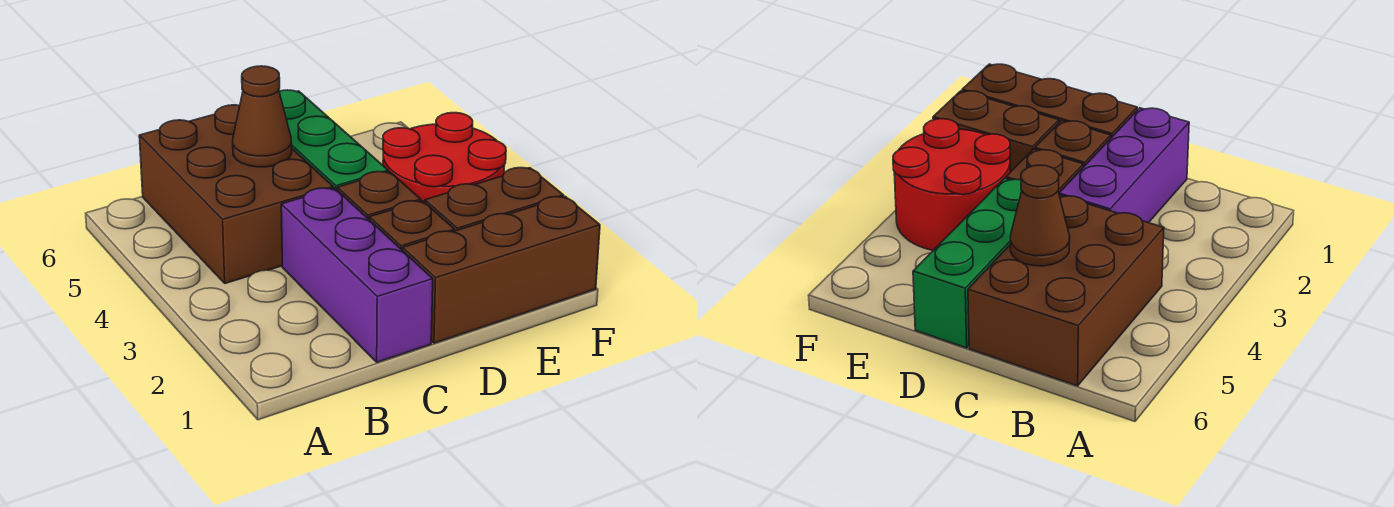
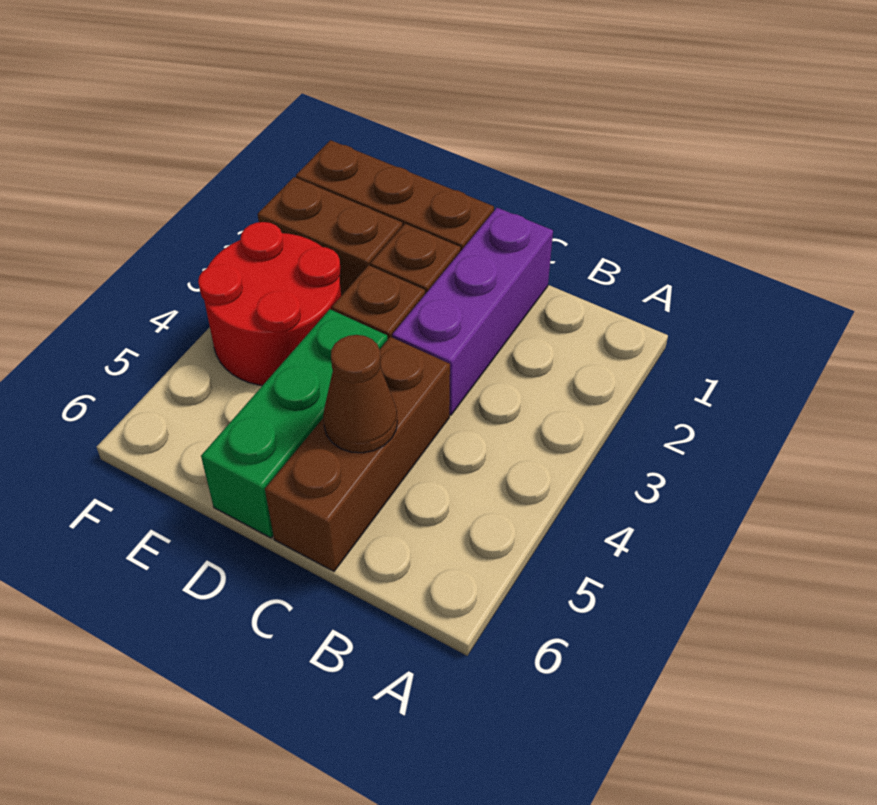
brown brick B4:C6 level 1 -> brown brick C4:C6 level 1

